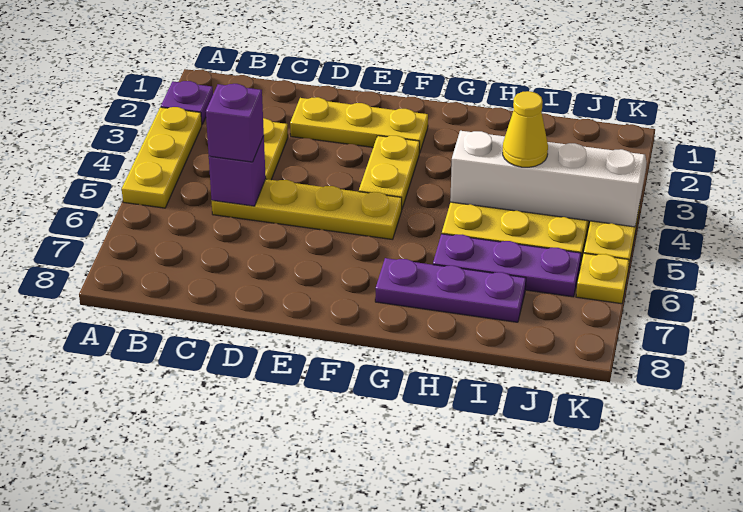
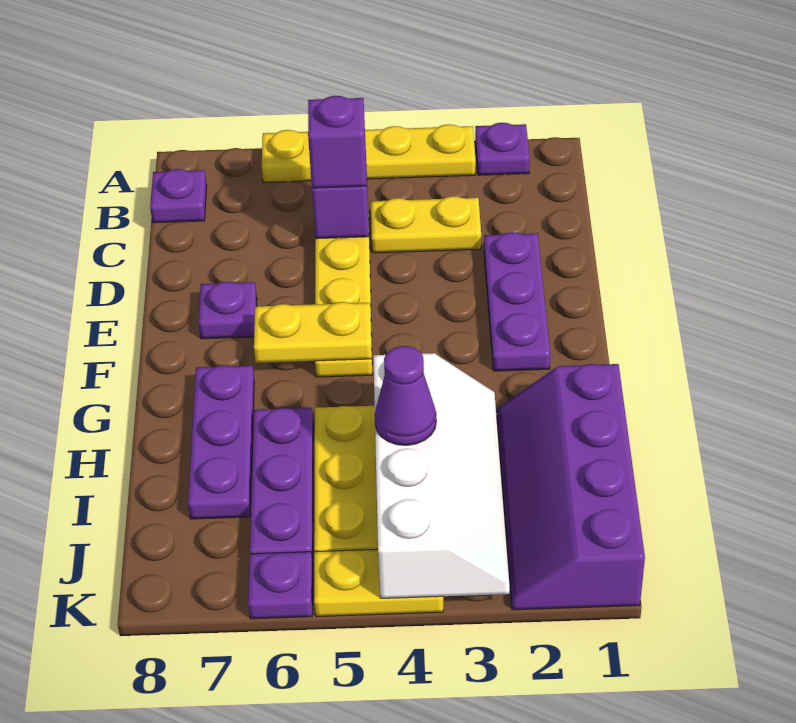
yellow plate A3:A5 level 1 -> yellow plate A3:A6 level 1
none -> purple plate B8 level 1
yellow plate D2:F2 level 1 -> purple plate D2:F2 level 1
none -> purple plate E7 level 1
yellow plate F3:F4 level 1 -> yellow plate F5:F6 level 2
none -> purple slope H1:K2 level 1 top 1
yellow cone I4 level 3 -> purple cone I4 level 3
yellow plate K6 level 1 -> purple plate K6 level 1

